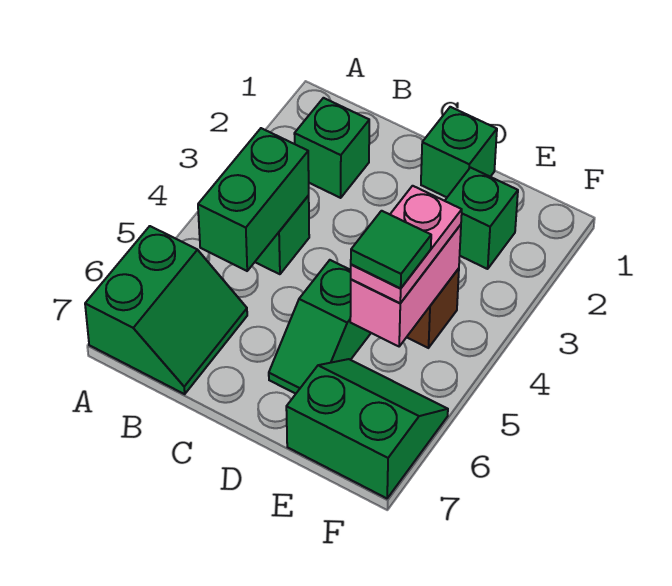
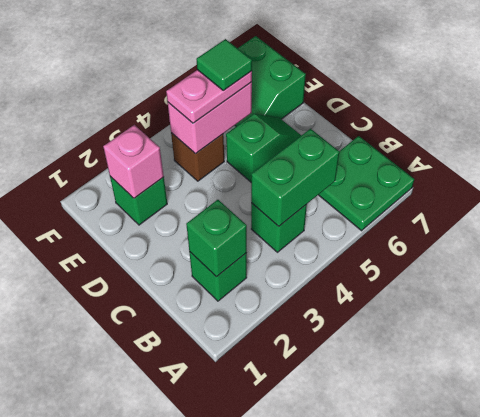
green slope A6:B7 level 1 top A -> green plate A6:B7 level 1
green brick D1 level 1 -> green brick B2 level 2
none -> pink brick E2 level 2

